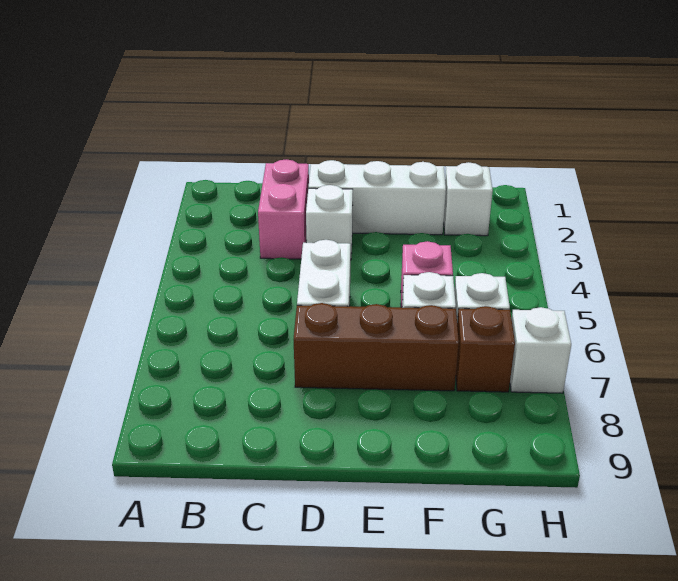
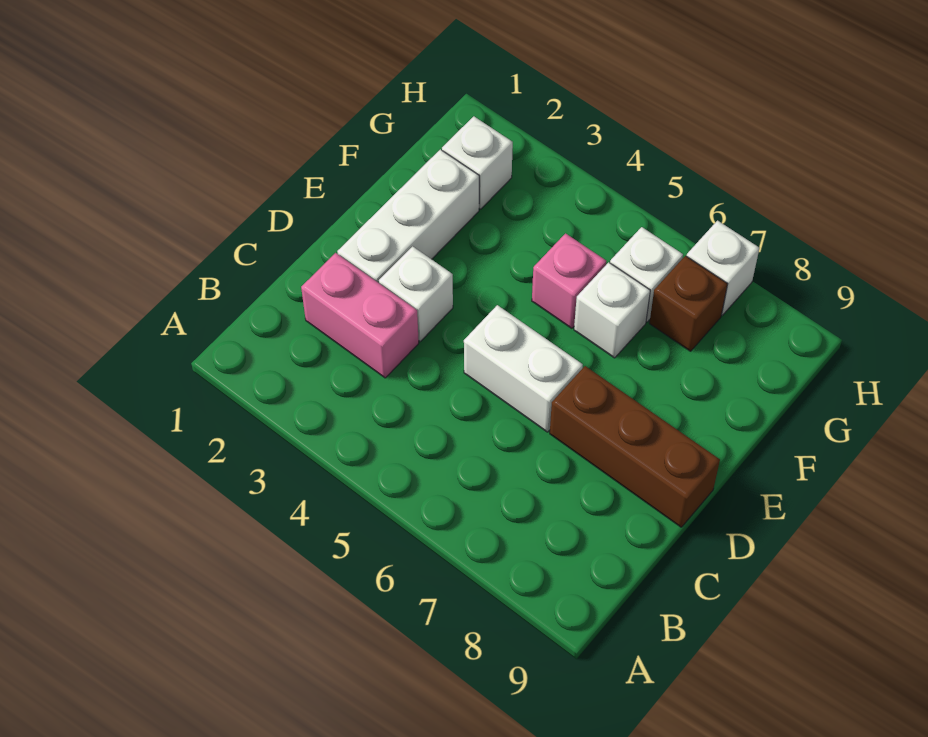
brown brick D7:F7 level 1 -> brown brick D7:D9 level 1

